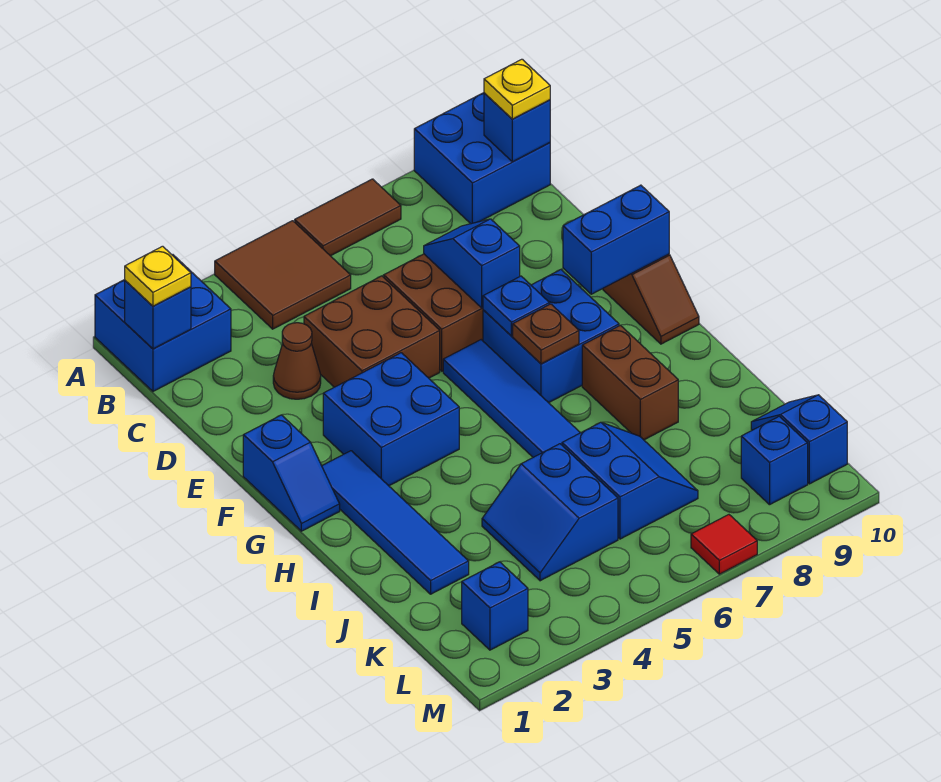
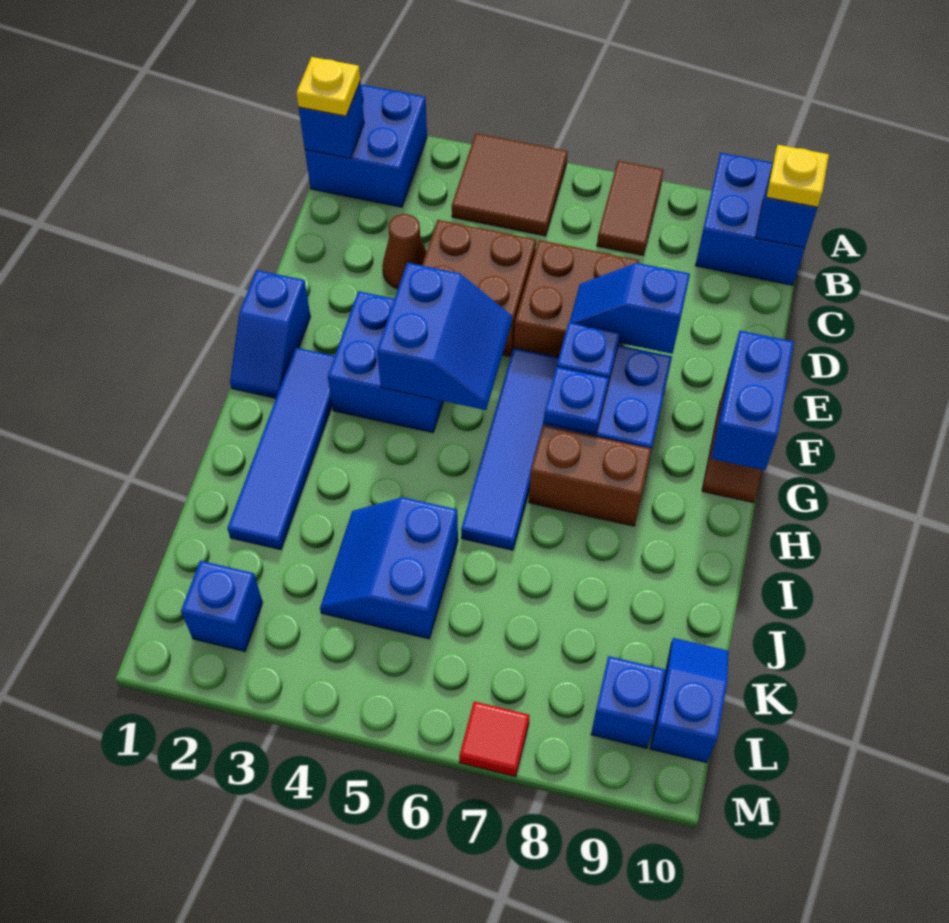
brown tile A6:A7 level 1 -> brown tile A7:B7 level 1
blue slope D7:E7 level 2 top E -> blue slope E7:E8 level 2 top 8
blue brick F9:F10 level 2 -> blue brick F10:G10 level 2
brown plate G7 level 2 -> blue plate G7 level 2
brown brick H8:I8 level 1 -> brown brick H7:H8 level 1
blue slope J6:K7 level 1 top 6 -> blue slope F4:G5 level 2 top 4

